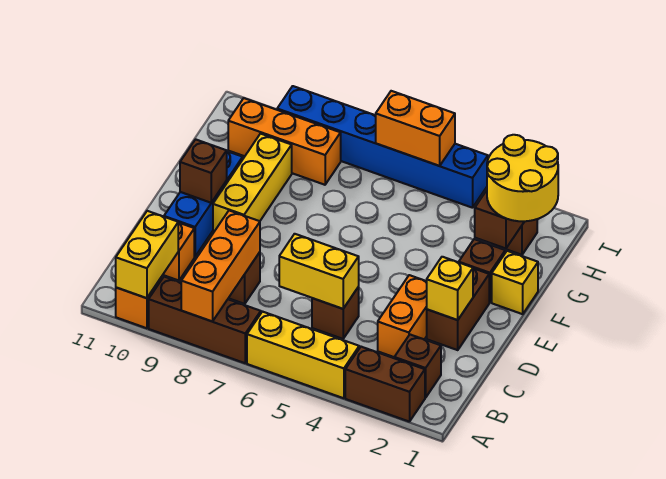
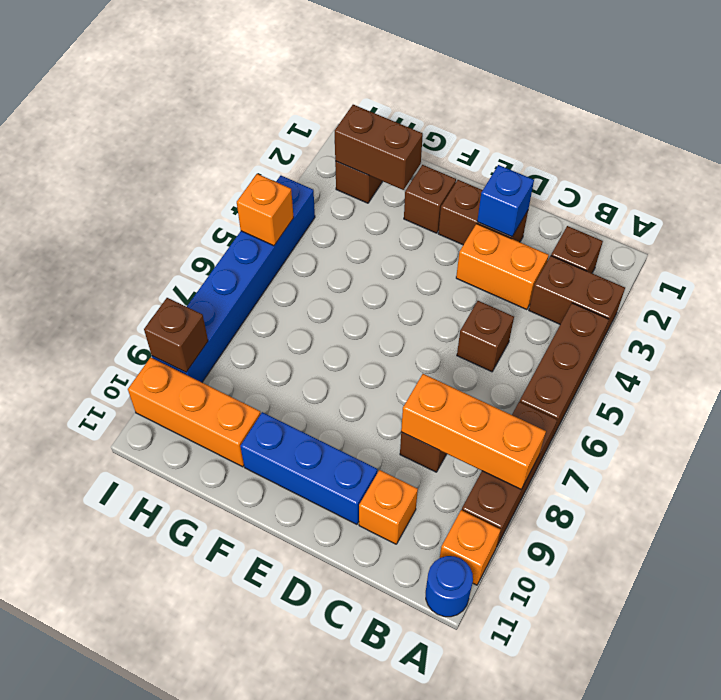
brown brick A2:A3 level 1 -> brown brick A3:B3 level 1
yellow brick A4:A6 level 1 -> brown brick A4:A6 level 1
yellow brick A10:B10 level 2 -> none
none -> blue round brick A11 level 1
yellow brick C5:C6 level 2 -> none
yellow brick D2 level 2 -> blue brick D2 level 2
yellow brick E9:G9 level 1 -> none
brown brick E10 level 2 -> brown brick I9 level 2
yellow brick F1 level 1 -> none
yellow round brick G1:H2 level 3 -> none
orange brick H8:H10 level 1 -> orange brick G10:I10 level 1
orange brick I5:I6 level 2 -> orange brick I5 level 2

